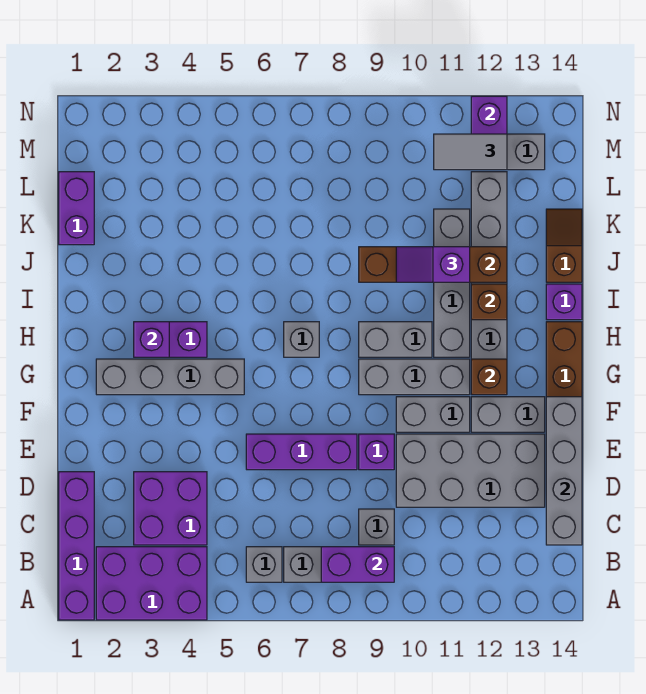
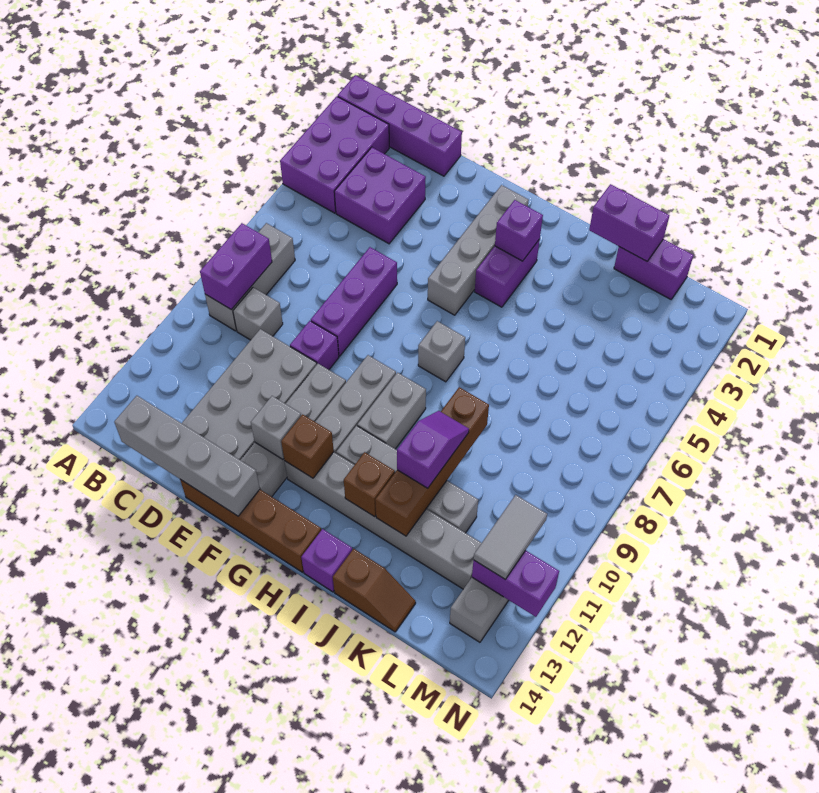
grey brick B6 level 1 -> grey brick F12 level 2
none -> purple brick J1:K1 level 2

